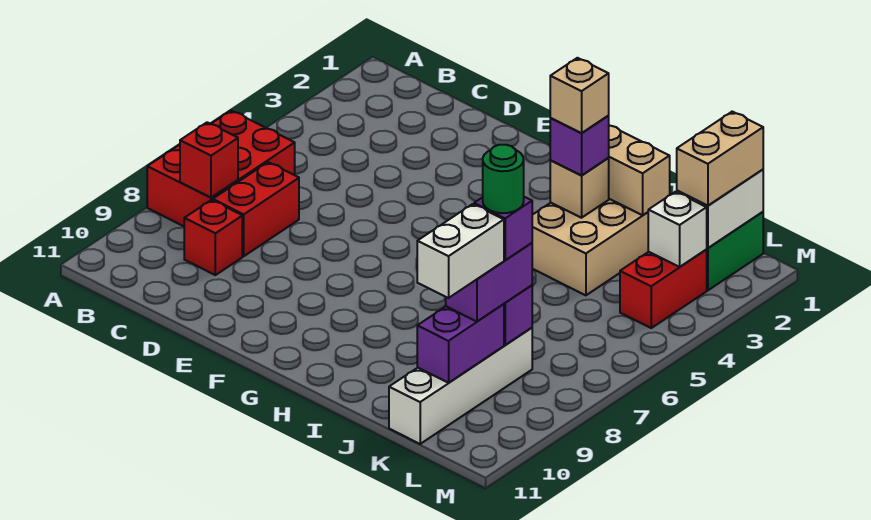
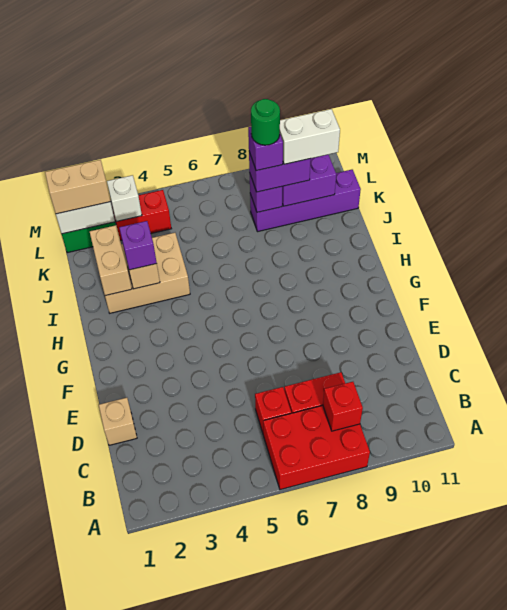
red brick C9 level 1 -> red brick C6 level 1
tan brick I3 level 4 -> tan brick D1 level 1
white brick K8:K11 level 1 -> purple brick K8:K11 level 1

